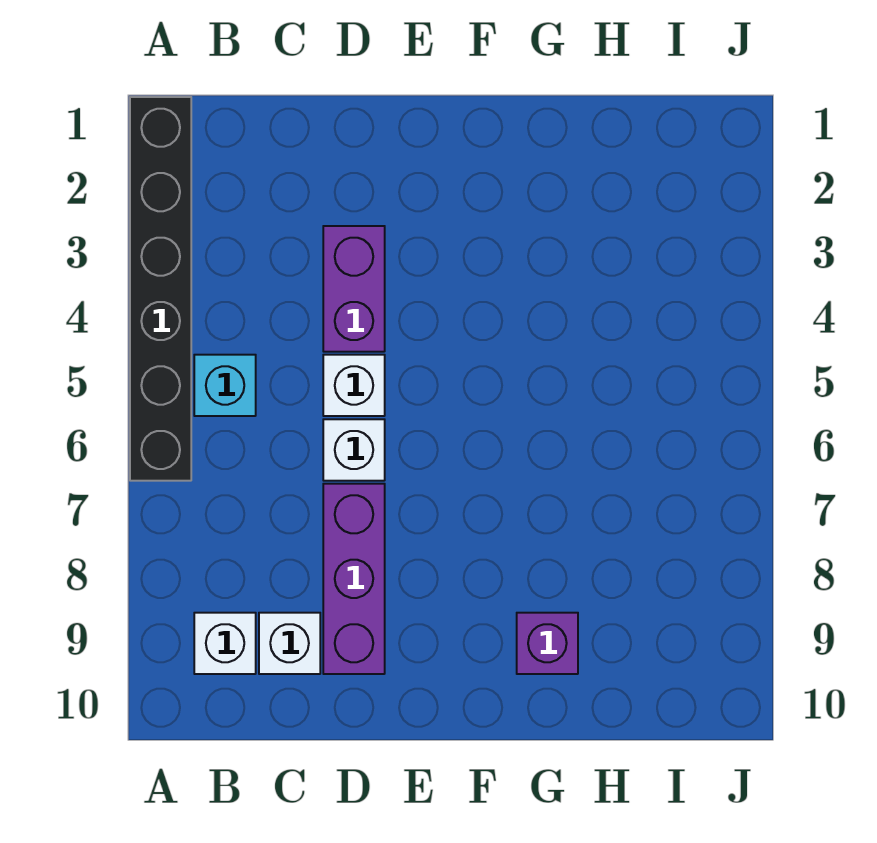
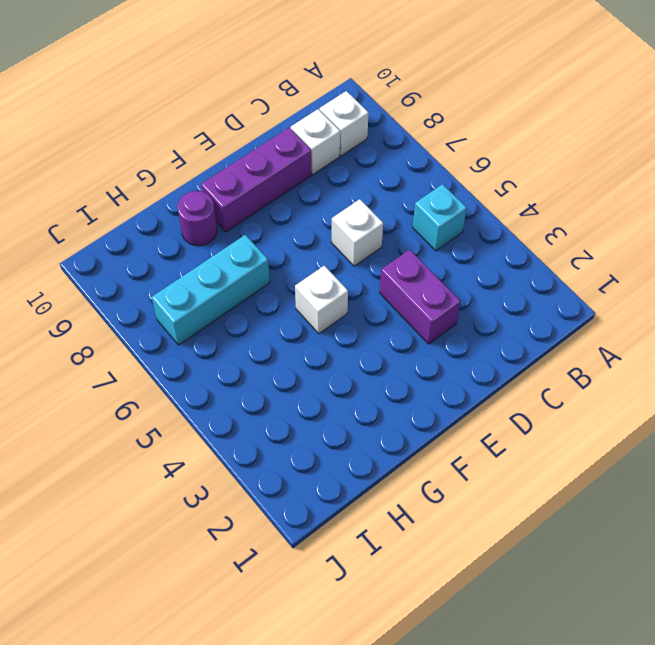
black brick A1:A6 level 1 -> none
white brick D5 level 1 -> white brick F5 level 1
purple brick D7:D9 level 1 -> purple brick D9:F9 level 1
none -> cyan brick G7:I7 level 1
purple brick G9 level 1 -> purple round brick G9 level 1

